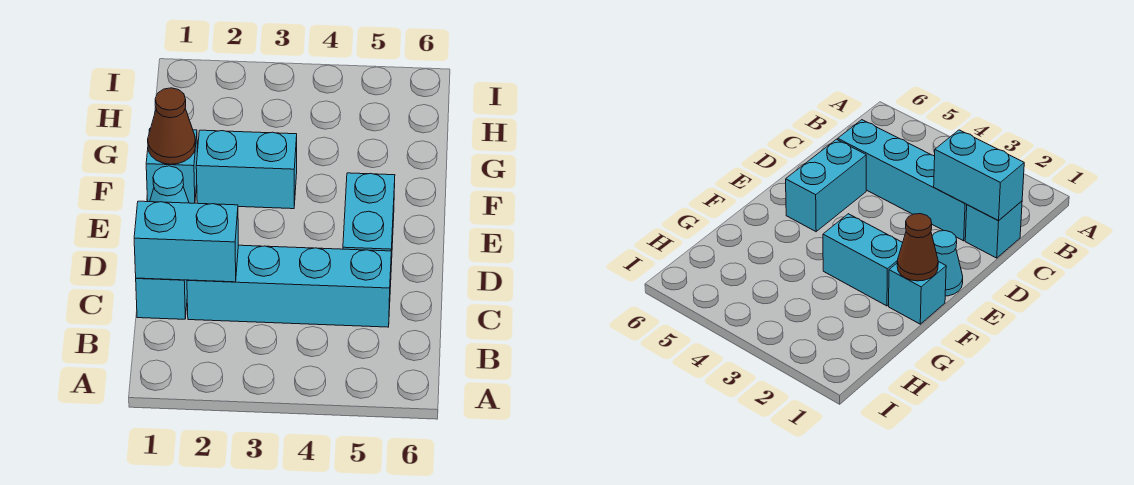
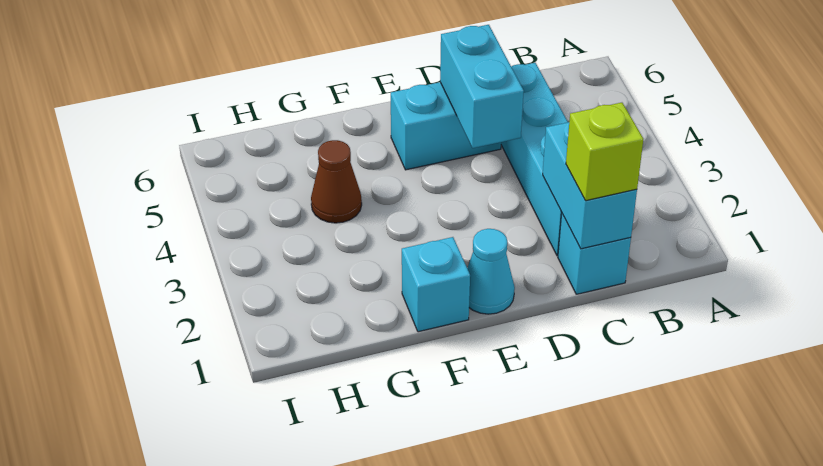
none -> lime brick C1 level 3
brown cone F1 level 2 -> brown cone G4 level 1
cyan brick F2:F3 level 1 -> cyan brick D4:D5 level 2

